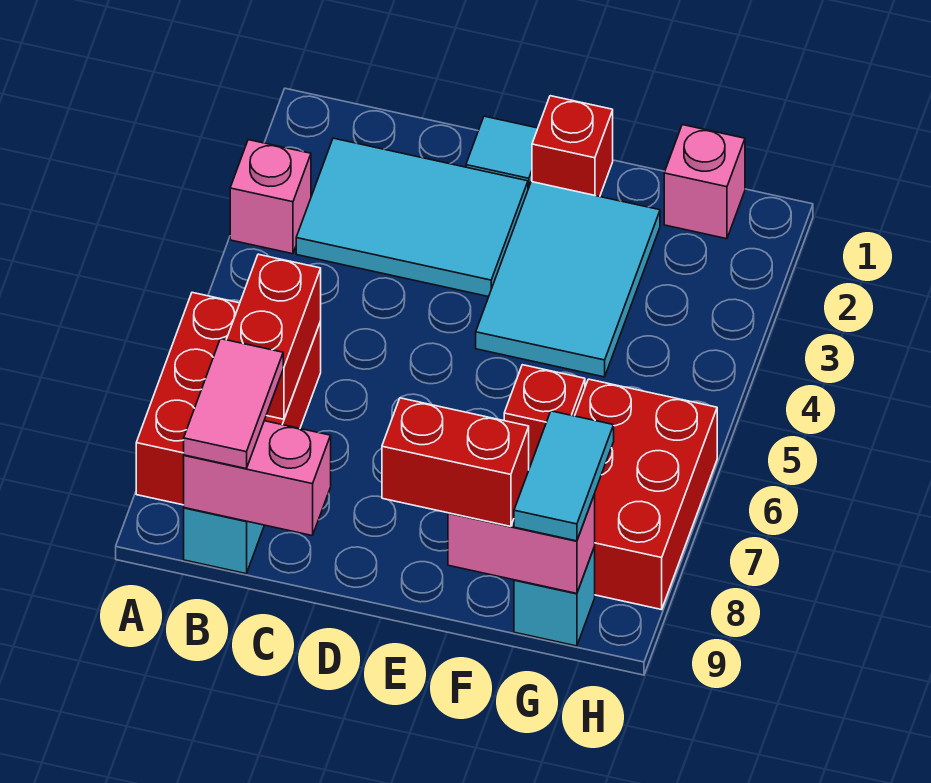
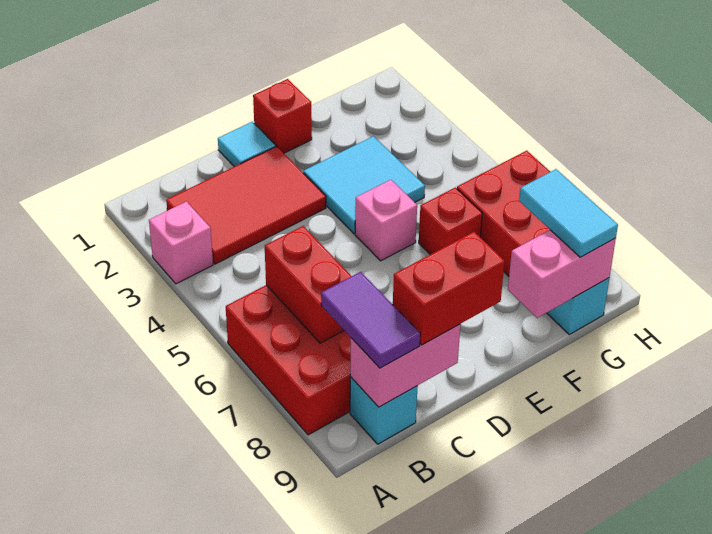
cyan tile B2:D3 level 1 -> red tile B2:D3 level 1
pink tile B8:B9 level 3 -> purple tile B8:B9 level 3
cyan tile E2:F4 level 1 -> cyan tile E3:F4 level 1
red brick E9:F9 level 3 -> red brick C9:D9 level 3
pink brick G1 level 1 -> pink brick E5 level 1

